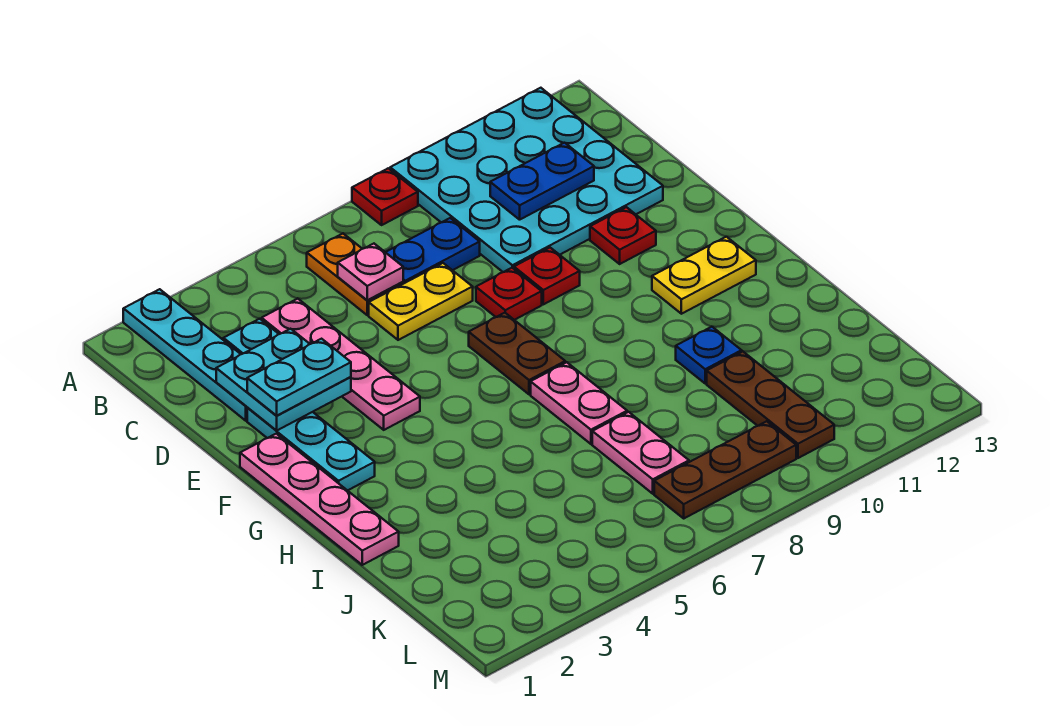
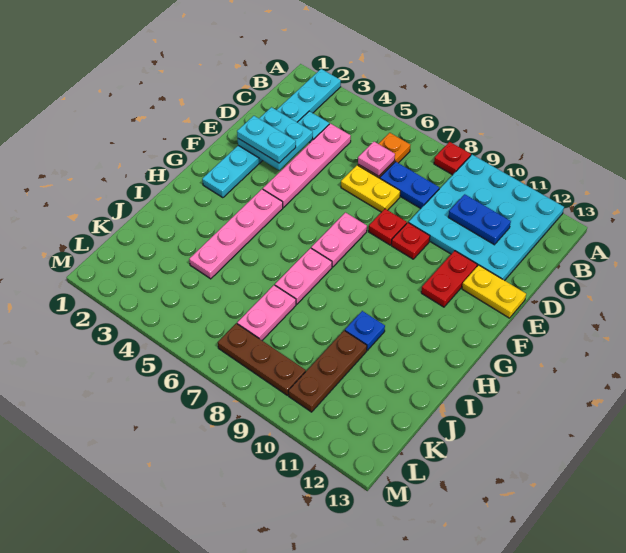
red plate E11 level 1 -> red plate E11:F11 level 1
pink plate F1:I1 level 1 -> pink plate G4:J4 level 1
brown plate F7:G7 level 1 -> pink plate F7:G7 level 1
yellow plate G11:G12 level 1 -> yellow plate E12:E13 level 1

